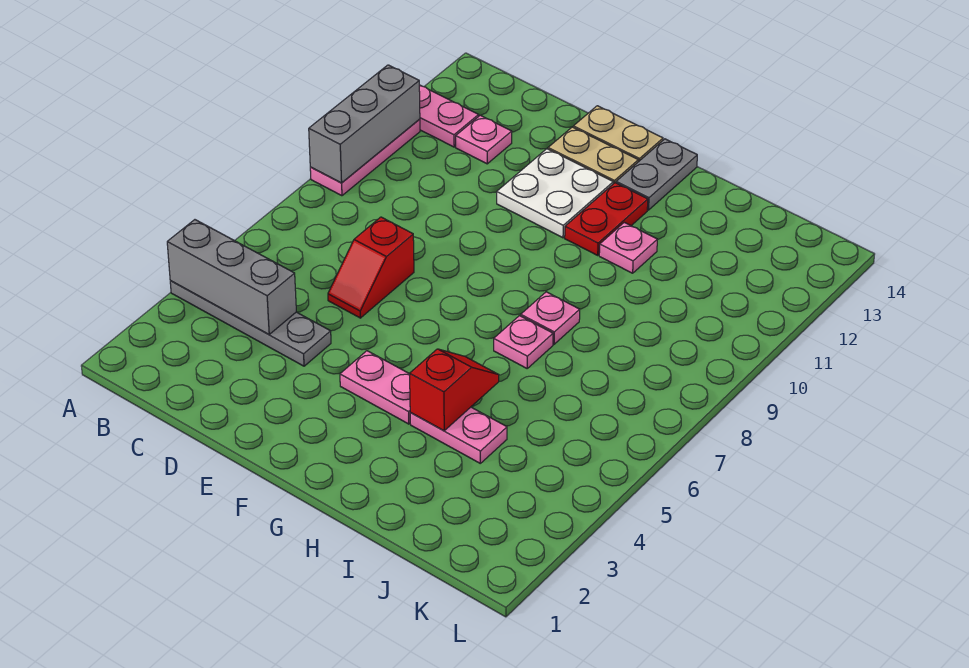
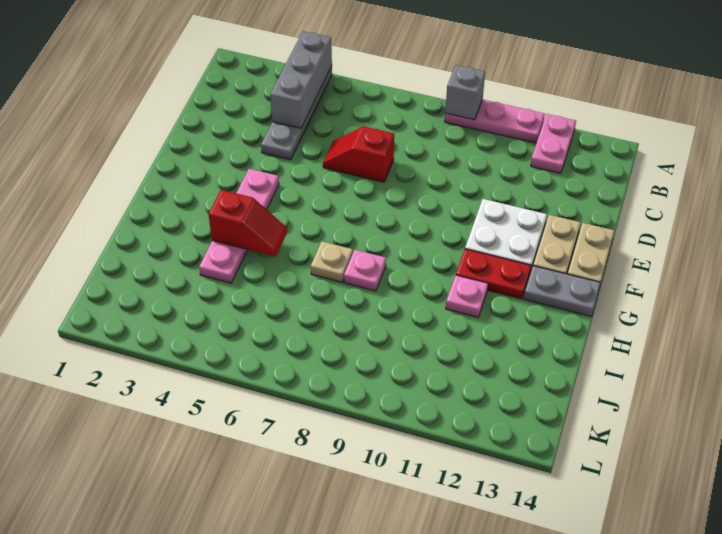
grey brick A9:A11 level 2 -> grey brick A9 level 2
pink plate C12 level 1 -> none
pink plate H7 level 1 -> tan plate H7 level 1

